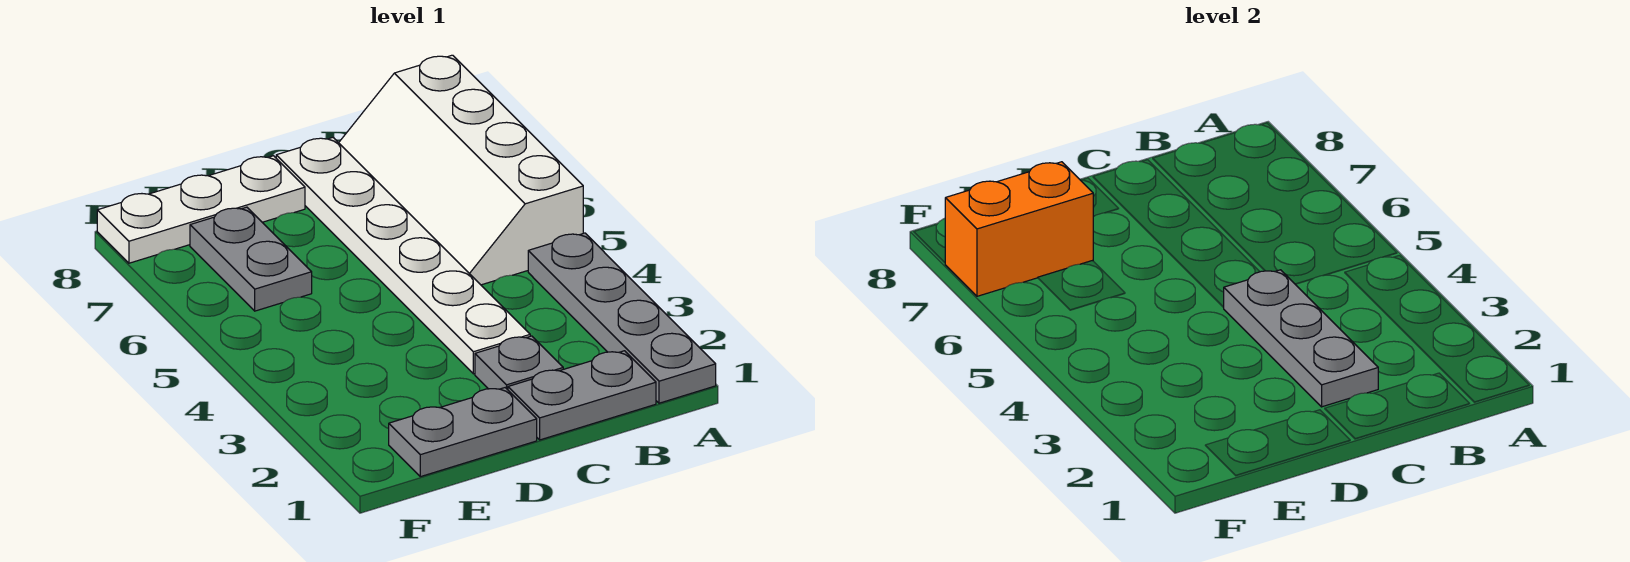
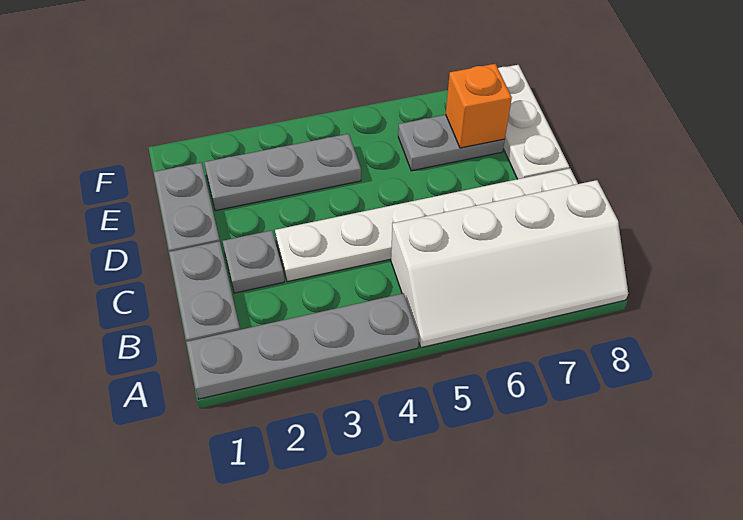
white slope A5:B8 level 1 top A -> white slope A5:B8 level 1 top B
grey plate C2:C4 level 2 -> grey plate E2:E4 level 1
orange brick E7:F7 level 2 -> orange brick E7 level 2

